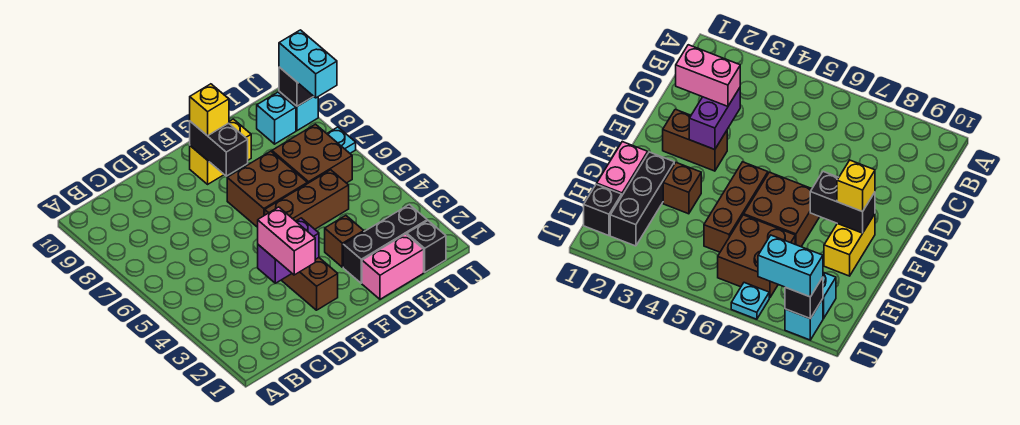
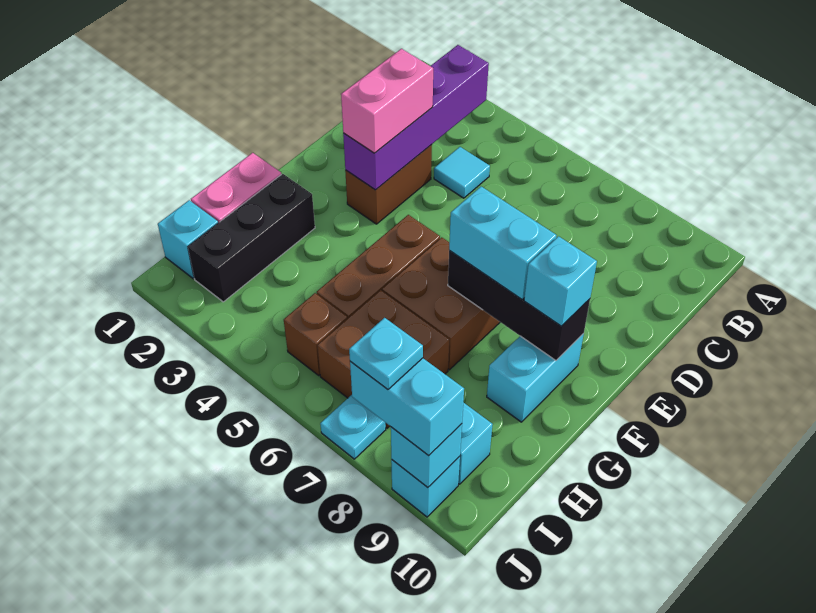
none -> cyan tile C4 level 1
pink brick D2:D3 level 3 -> pink brick D3:E3 level 3
purple brick D3:E3 level 2 -> purple brick B3:E3 level 2
brown brick E2:E3 level 1 -> brown brick D3:E3 level 1
none -> cyan brick F7:F8 level 3
black brick F8:F9 level 2 -> black brick F7:F9 level 2
yellow brick F9:G9 level 1 -> cyan brick F9:G9 level 1
yellow brick F9 level 3 -> cyan brick F9 level 3
brown brick G3 level 1 -> brown brick I5 level 1
black brick I1 level 1 -> cyan brick I1 level 1
none -> cyan plate J8 level 4
black brick J9 level 2 -> cyan brick J9 level 2

